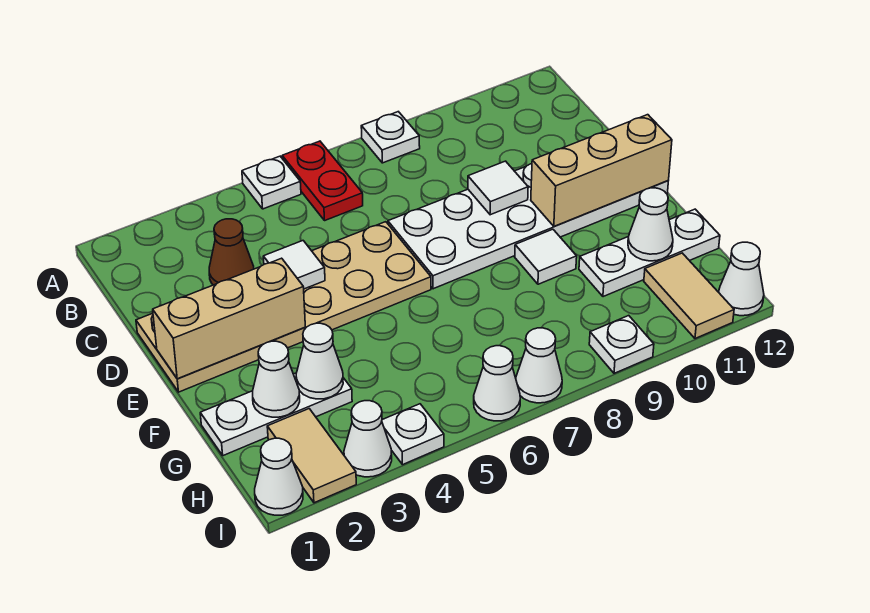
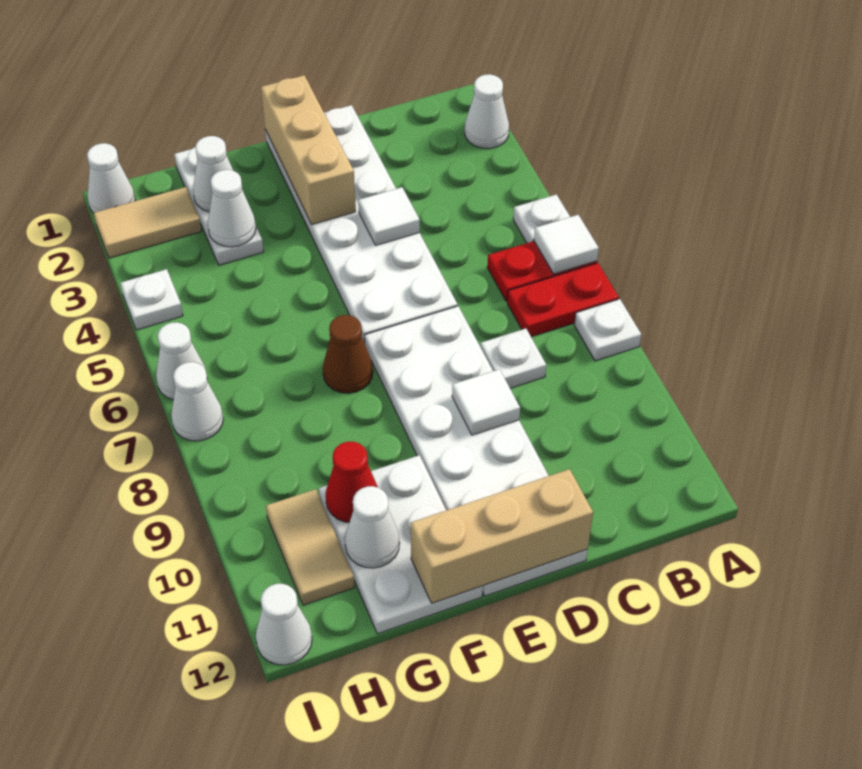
none -> red plate A7:B7 level 1
brown cone C3 level 1 -> brown cone F7 level 1
tan plate D1:E6 level 1 -> white plate D1:E6 level 1
tan brick E10:E12 level 2 -> tan brick D12:F12 level 2
white tile F9 level 1 -> white tile A6 level 2
white plate G10:G12 level 1 -> white plate F10:G12 level 1
none -> red cone G10 level 2
tan tile H11:I11 level 1 -> tan tile H10:H11 level 1
white cone I3 level 1 -> white cone A2 level 1
white plate I9 level 1 -> white plate C8 level 1

